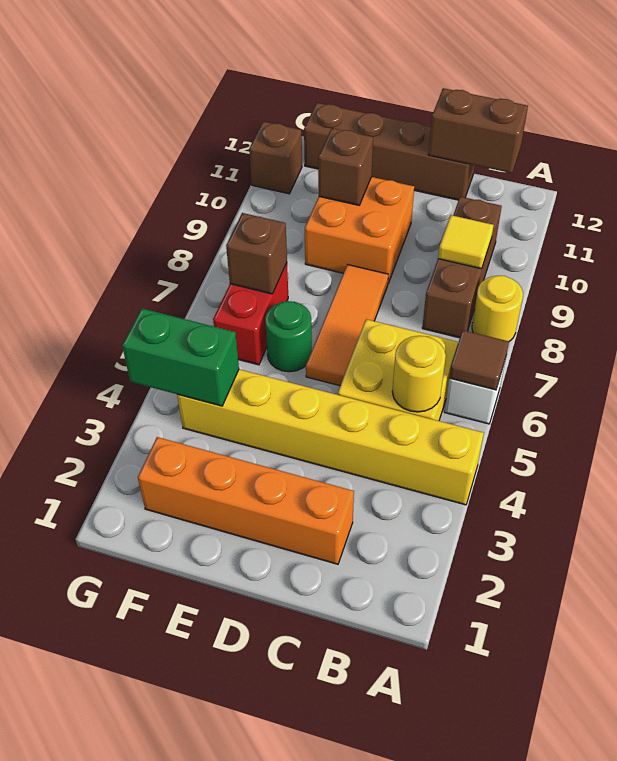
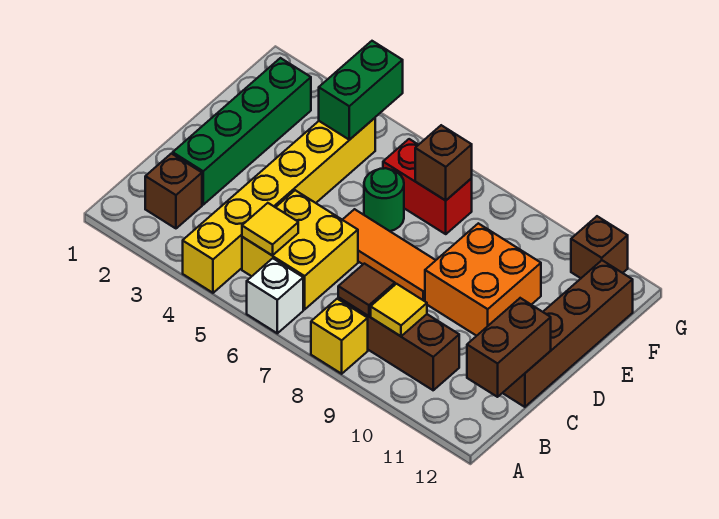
brown tile A6 level 2 -> brown tile B8 level 2
yellow round brick A8 level 1 -> yellow brick A8 level 1
yellow round brick B5 level 2 -> yellow tile B5 level 2
orange brick C2:F2 level 1 -> green brick C2:F2 level 1
brown brick E10 level 2 -> brown brick B2 level 1

